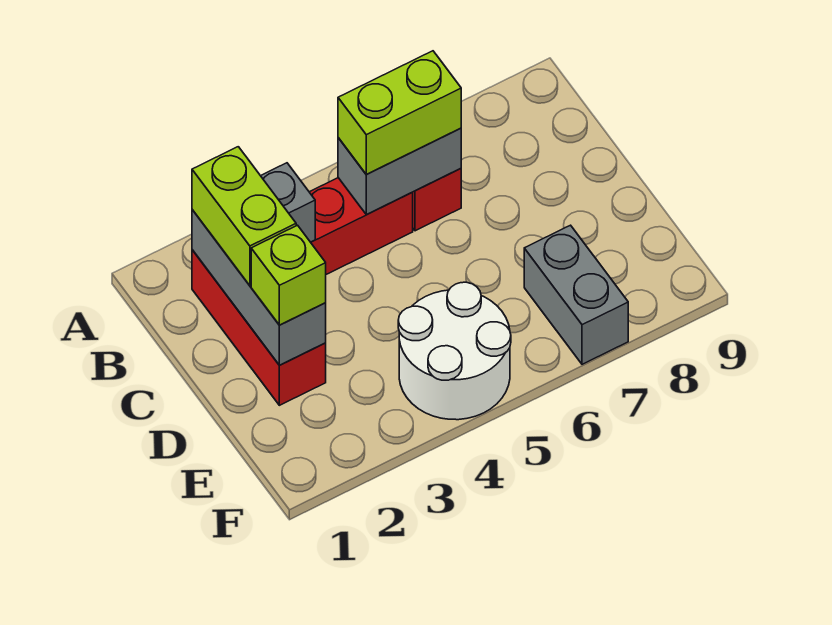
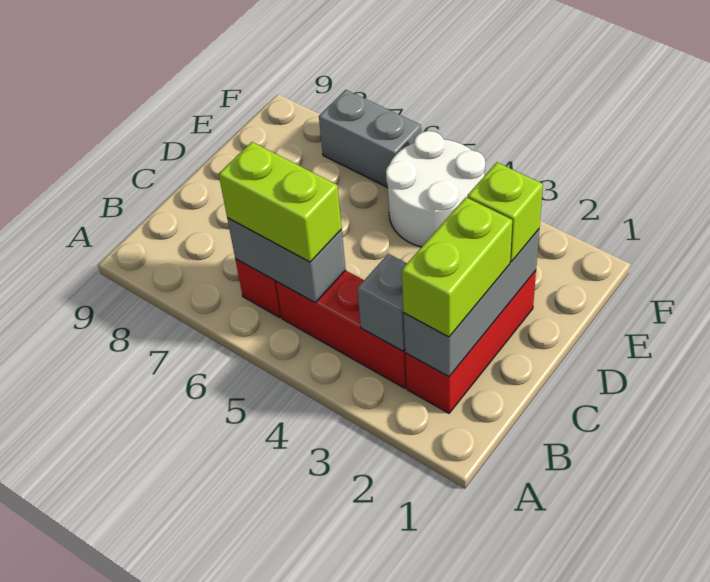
grey brick E7:F7 level 1 -> grey brick F6:F7 level 1

